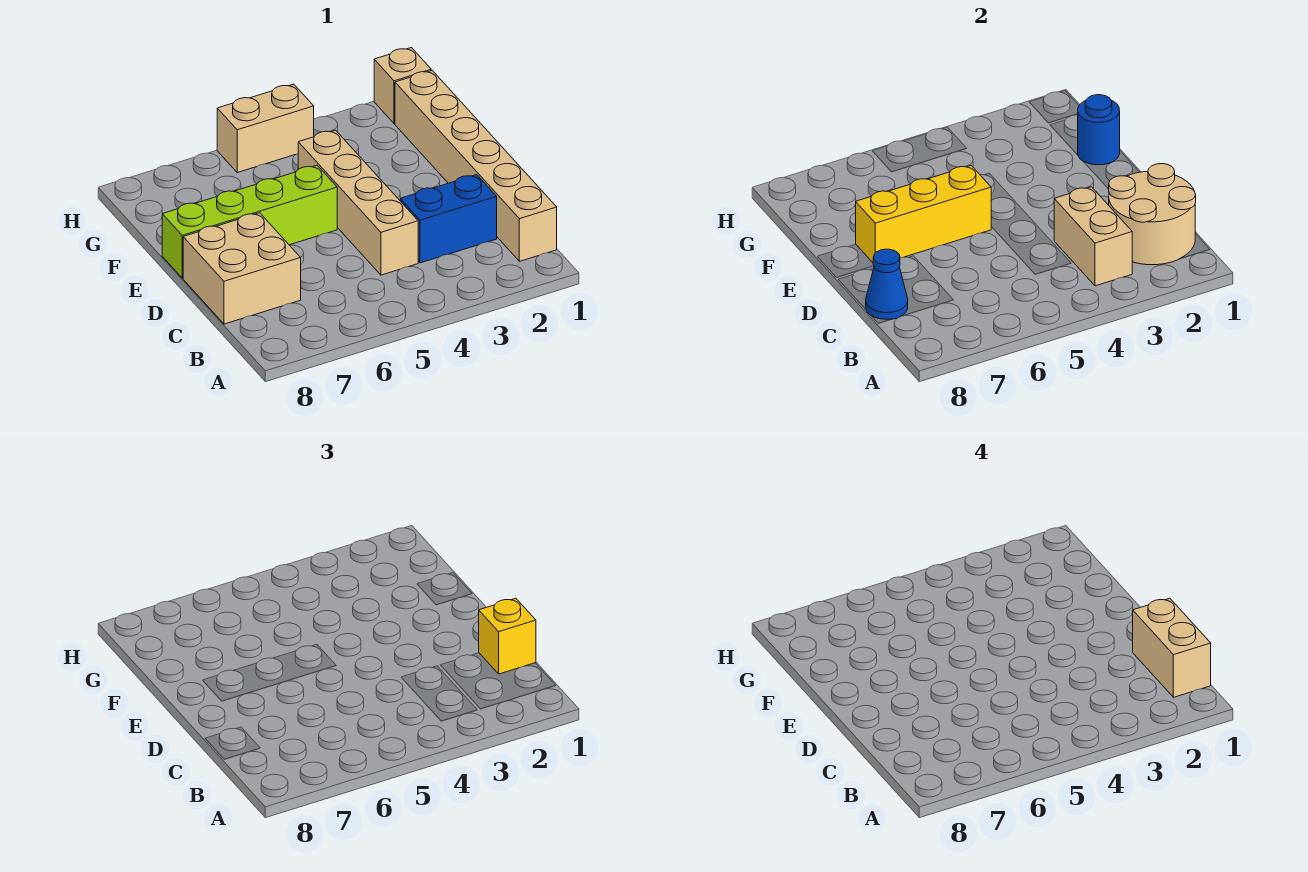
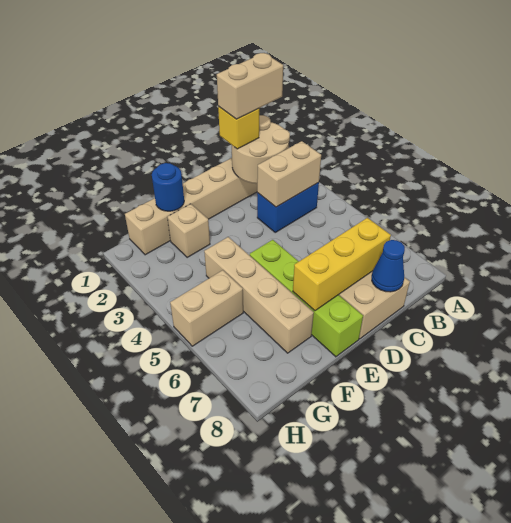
blue brick C2:C3 level 1 -> blue brick B3:C3 level 1
tan brick C4:F4 level 1 -> tan brick F4:F7 level 1
yellow brick E5:E7 level 2 -> yellow brick C7:E7 level 2
tan brick H1 level 1 -> tan brick F2 level 1
tan brick H4:H5 level 1 -> tan brick G5:H5 level 1

